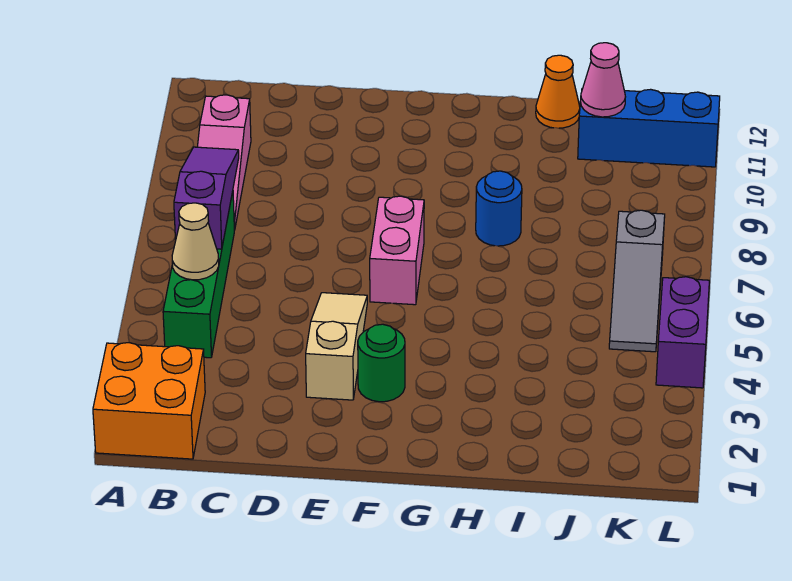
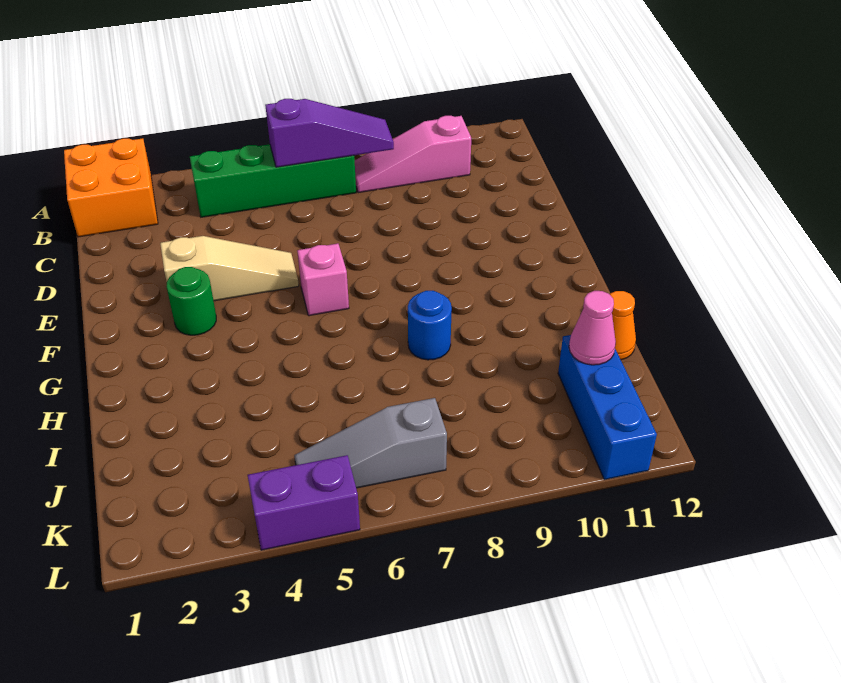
tan cone B5 level 2 -> none
pink brick F6:F7 level 1 -> pink brick F6 level 1

